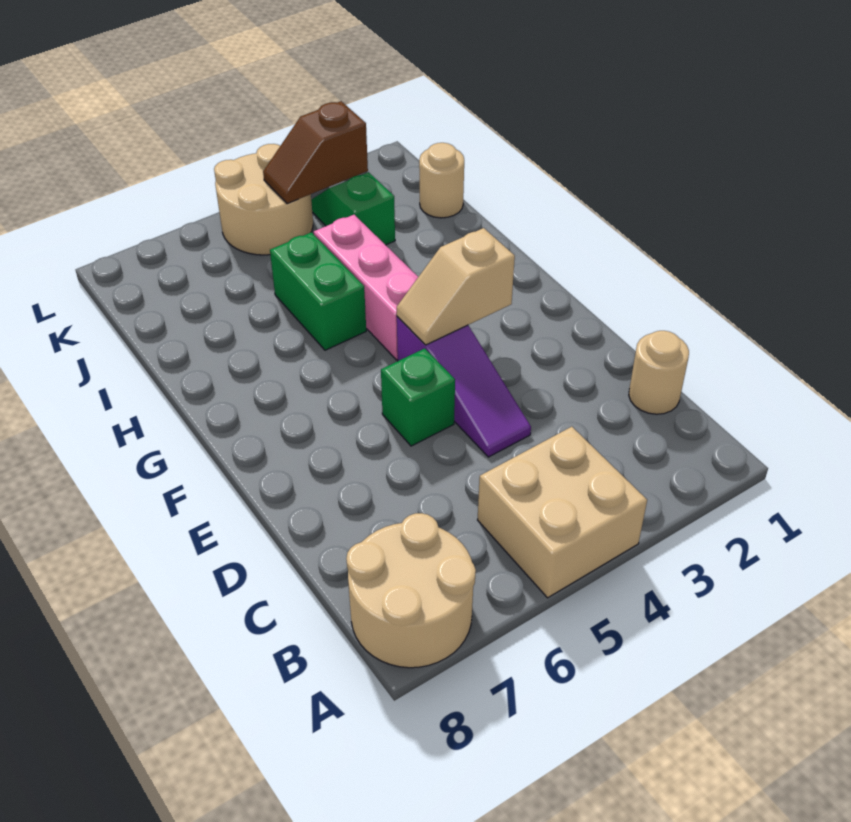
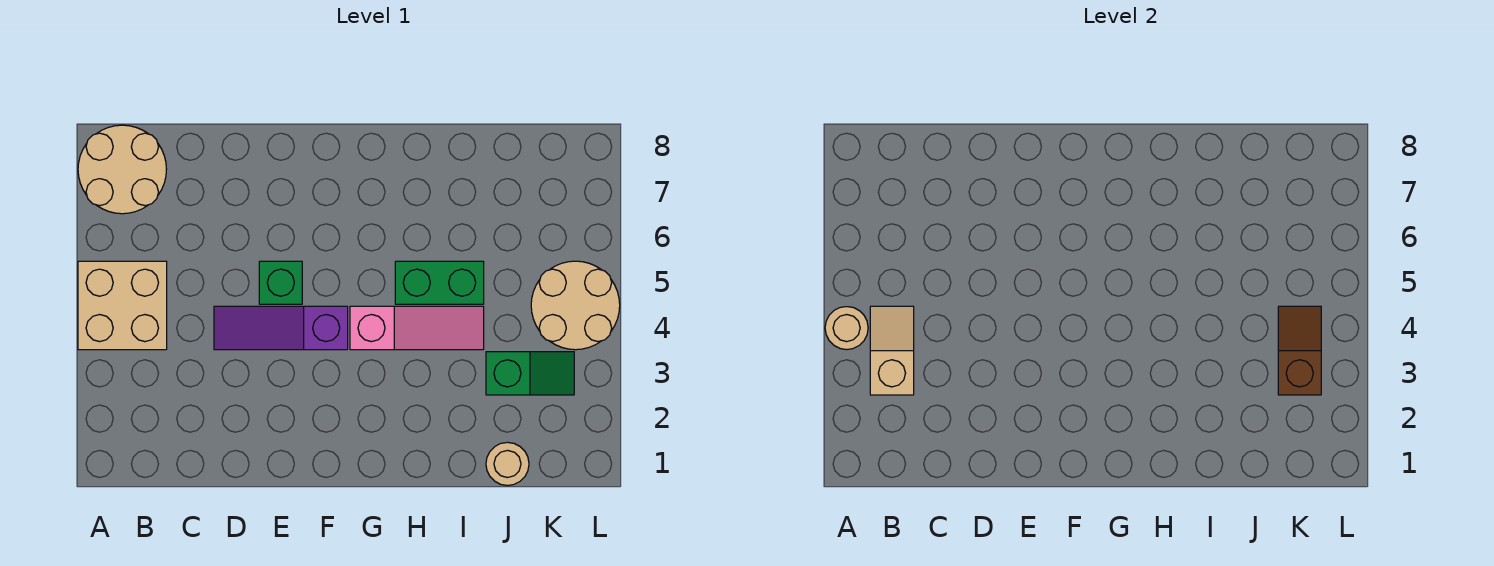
tan round brick C1 level 1 -> tan round brick A4 level 2
tan slope F3:F4 level 2 top 3 -> tan slope B3:B4 level 2 top 3
pink brick G4:I4 level 1 -> pink slope G4:I4 level 1 top G

